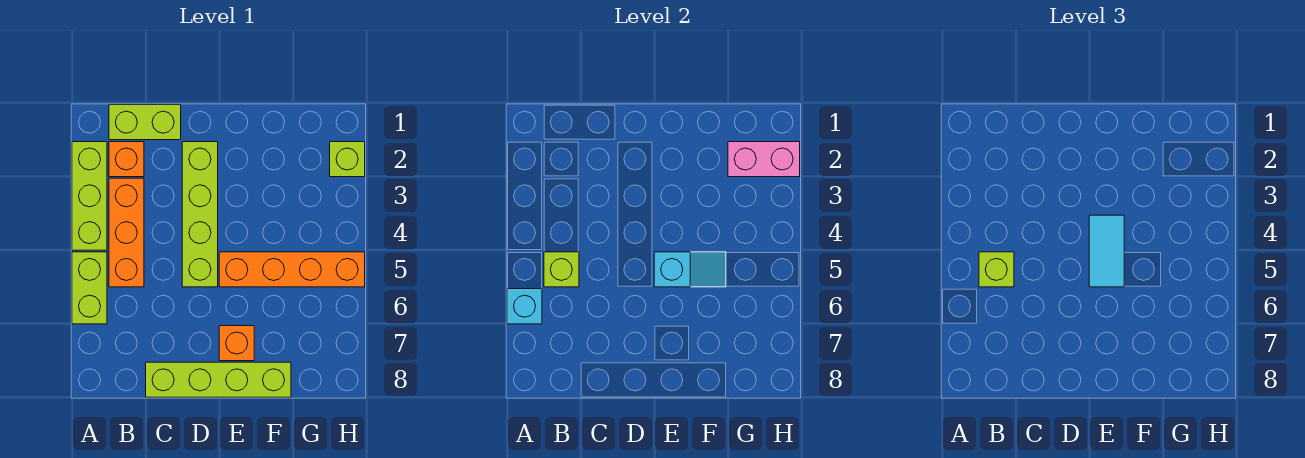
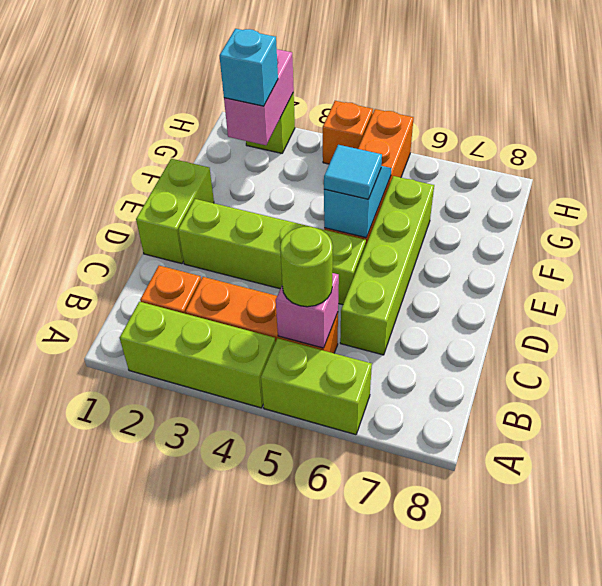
cyan brick A6 level 2 -> cyan brick G2 level 3
lime brick B1:C1 level 1 -> lime brick D1:E1 level 1
lime brick B5 level 2 -> pink brick B5 level 2
lime brick B5 level 3 -> lime round brick B5 level 3
lime brick C8:F8 level 1 -> lime brick C6:F6 level 1
cyan tile E4:E5 level 3 -> cyan tile E5 level 3
orange brick E7 level 1 -> orange brick H4 level 1

